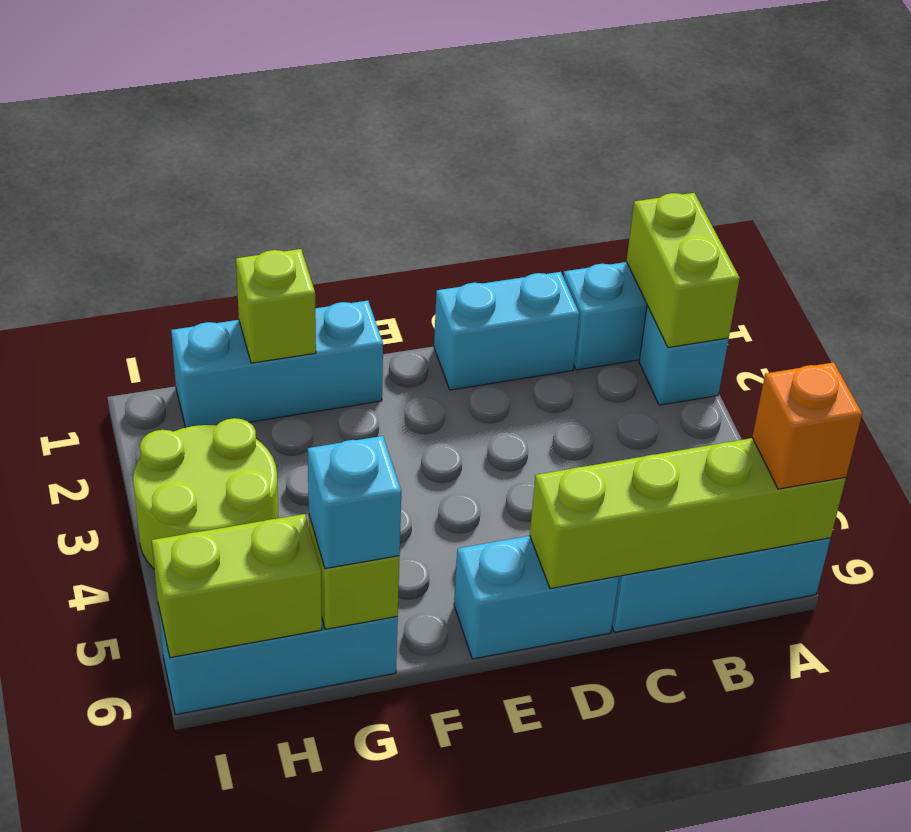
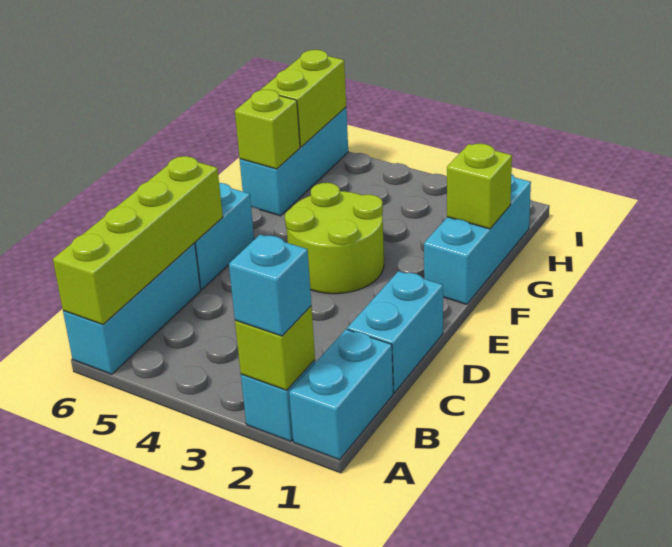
lime brick A1:A2 level 2 -> lime brick A2 level 2
orange brick A6 level 3 -> none
cyan brick G6 level 3 -> cyan brick A2 level 3
lime round brick H3:I4 level 1 -> lime round brick E3:F4 level 1

